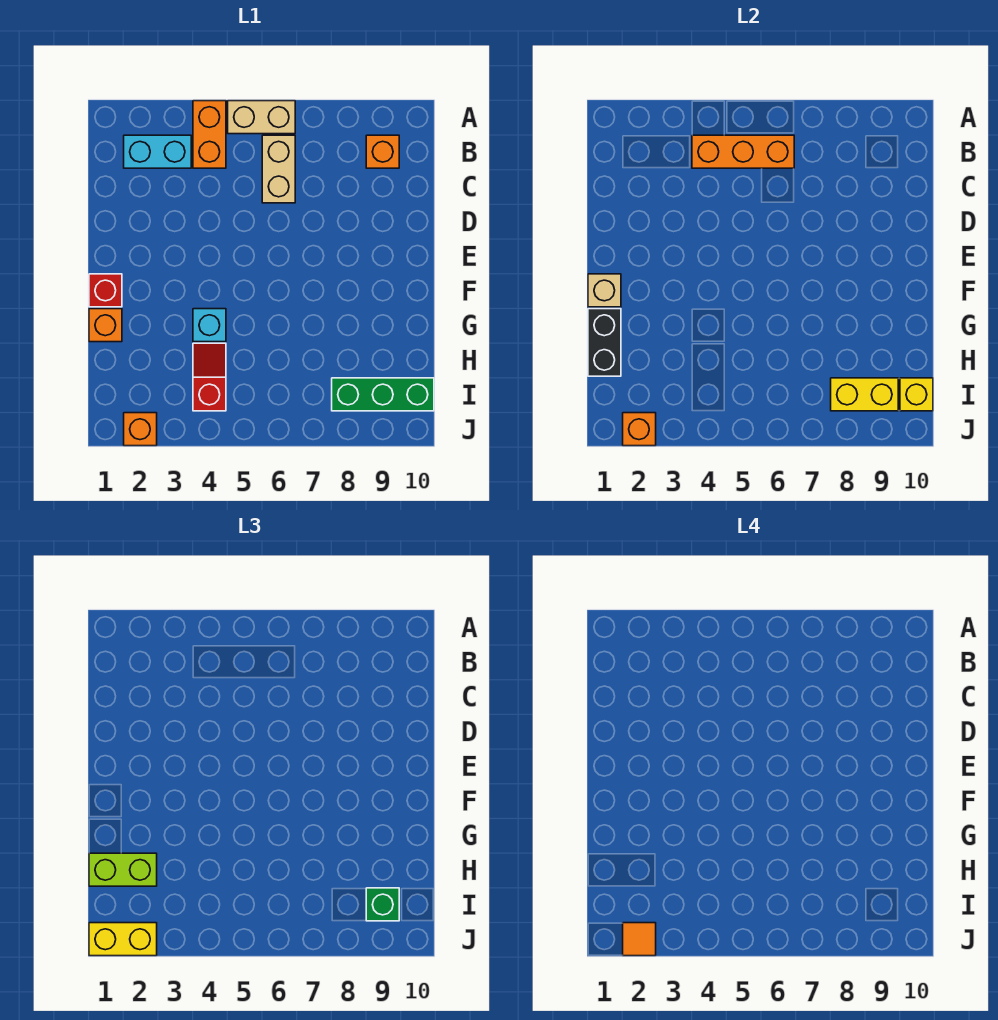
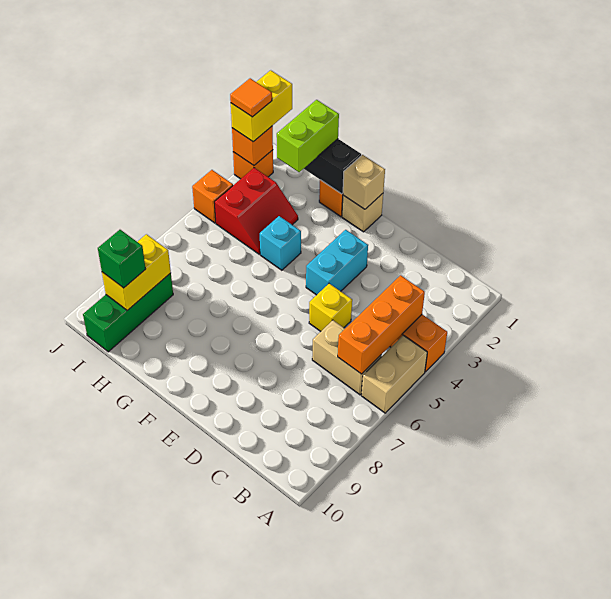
cyan brick B2:B3 level 1 -> cyan brick E3:E4 level 1
orange brick B9 level 1 -> orange brick J4 level 1
red brick F1 level 1 -> tan brick F1 level 1
red slope H4:I4 level 1 top I -> red slope H3:I4 level 1 top I
yellow brick I10 level 2 -> yellow brick D5 level 1

